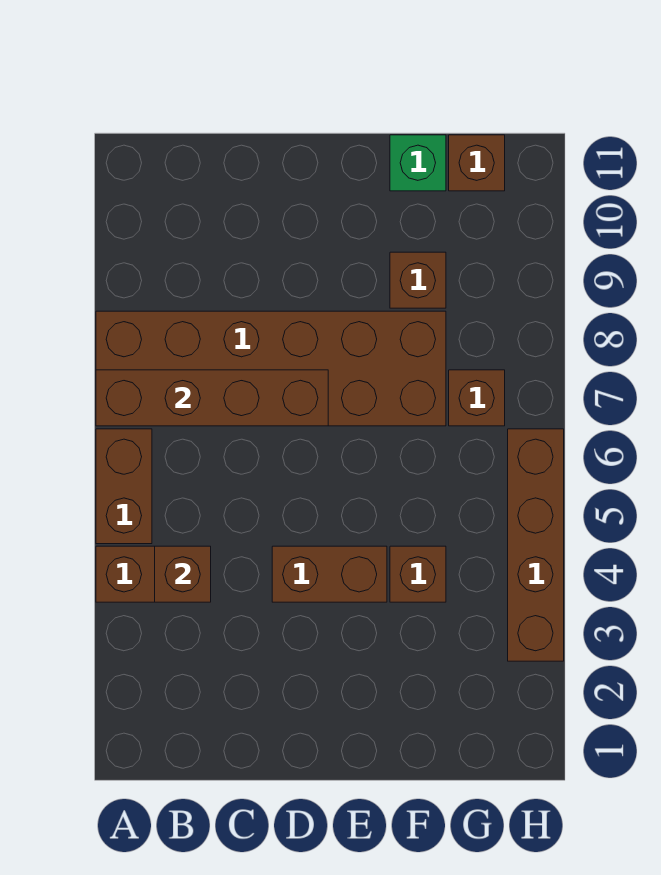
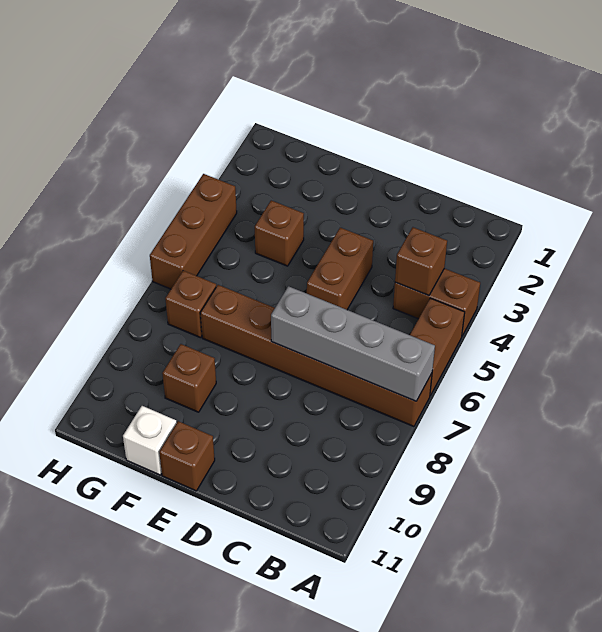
brown brick A7:F8 level 1 -> brown brick A7:F7 level 1
brown brick A7:D7 level 2 -> grey brick A7:D7 level 2
brown brick D4:E4 level 1 -> brown brick D4:D5 level 1
green brick F11 level 1 -> white brick F11 level 1
brown brick G11 level 1 -> brown brick E11 level 1
brown brick H3:H6 level 1 -> brown brick H4:H6 level 1

